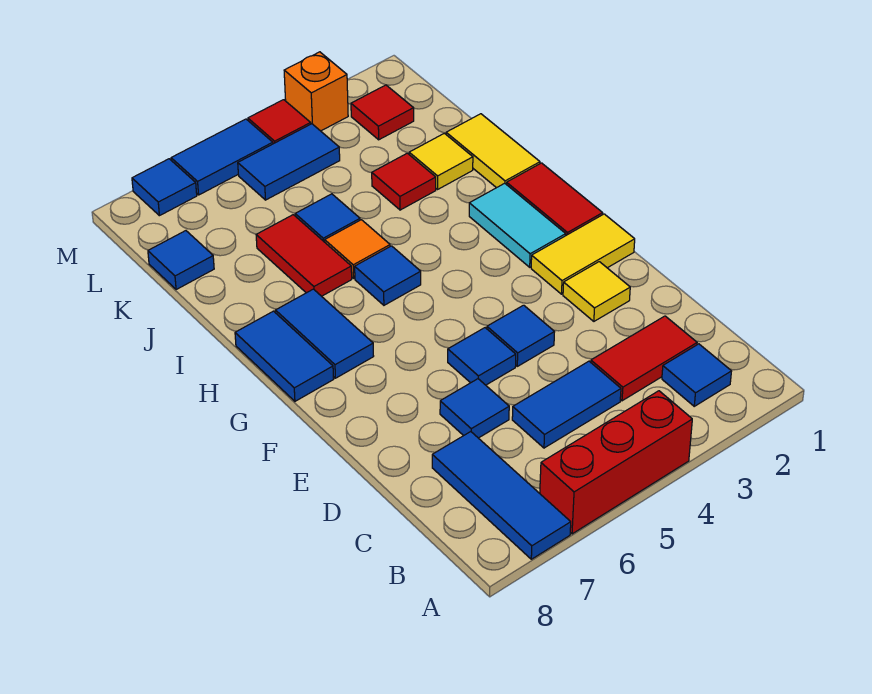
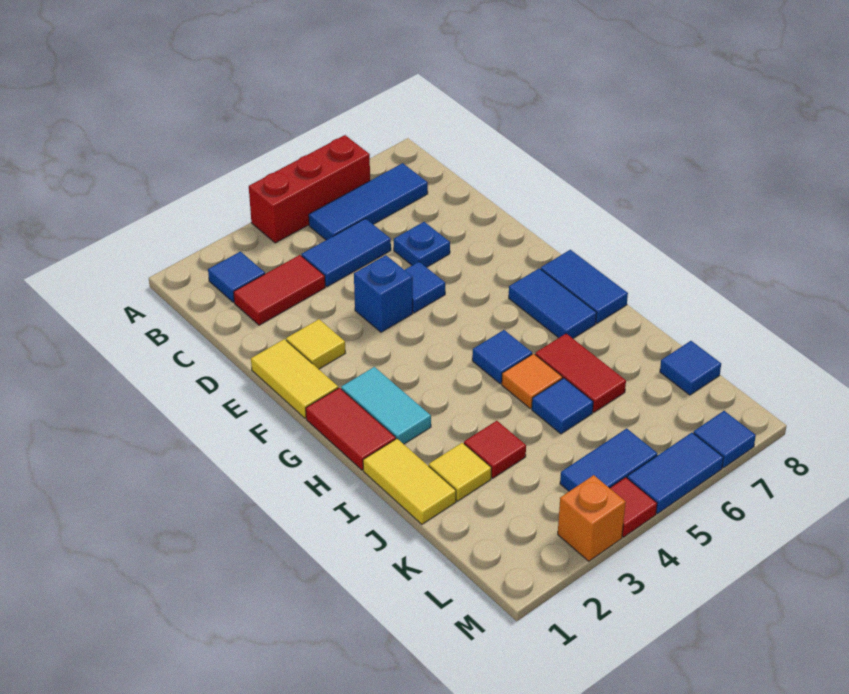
blue tile A7:C7 level 1 -> blue tile B5:B7 level 1
blue tile D6 level 1 -> blue plate D6 level 1
blue tile E4 level 1 -> blue brick E4 level 1
yellow tile F1:F2 level 1 -> yellow tile E1:F1 level 1
red tile L2 level 1 -> none

